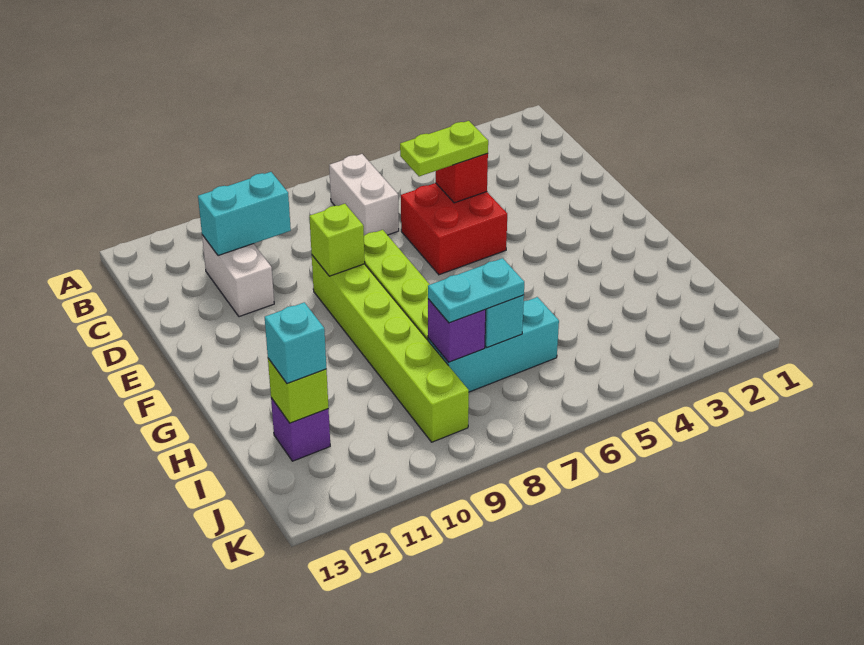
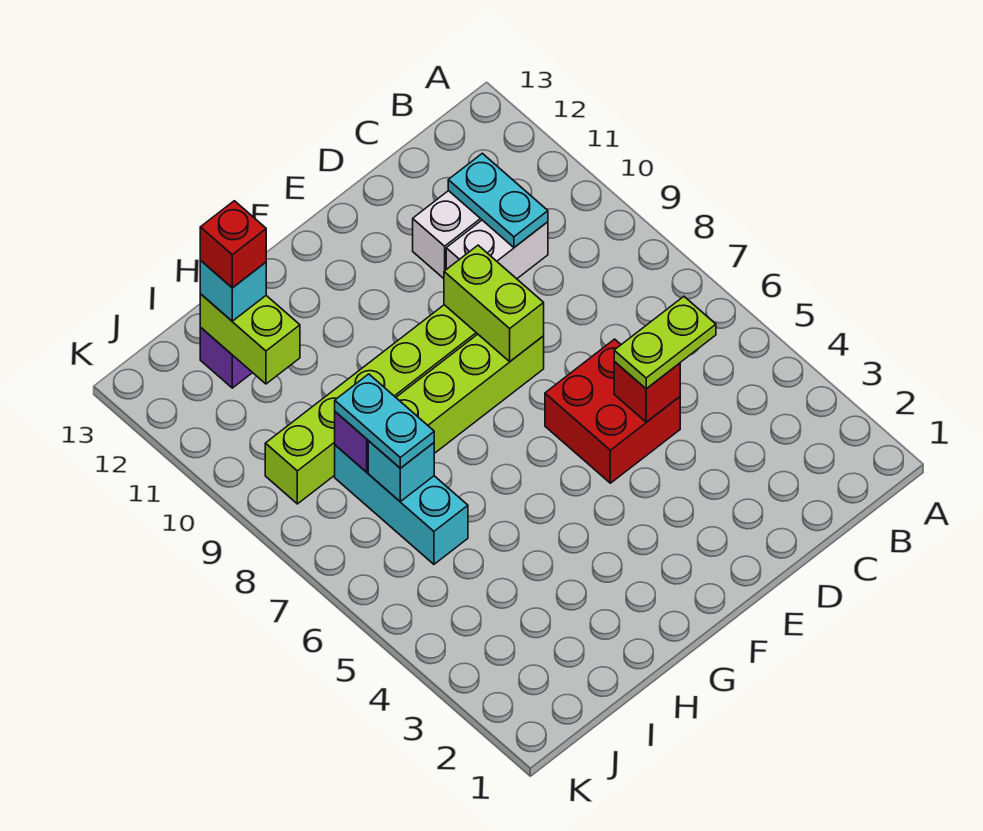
white brick B7:C7 level 1 -> white brick C10:D10 level 1
cyan brick C10:C11 level 2 -> cyan plate C10:C11 level 2
lime plate D5:D6 level 3 -> lime plate C5:D5 level 3
lime brick E9 level 2 -> lime brick E8:E9 level 2
lime brick I12 level 2 -> lime brick I11:I12 level 2
none -> red brick I12 level 4

